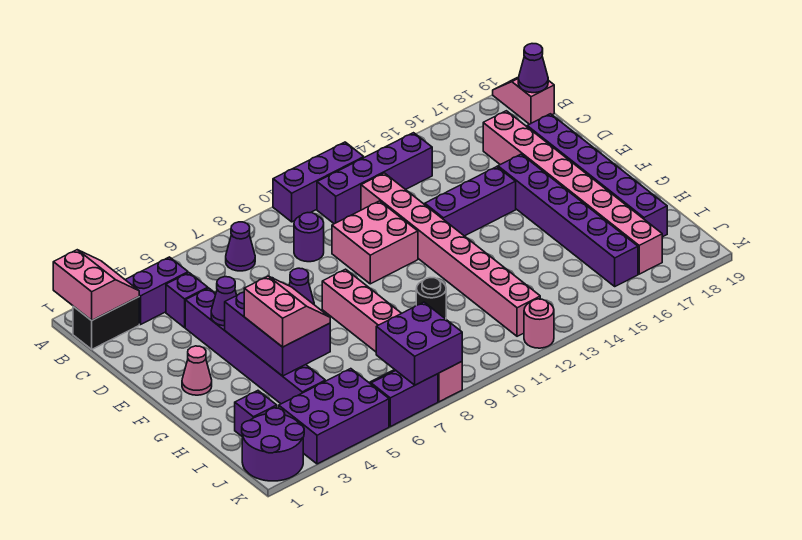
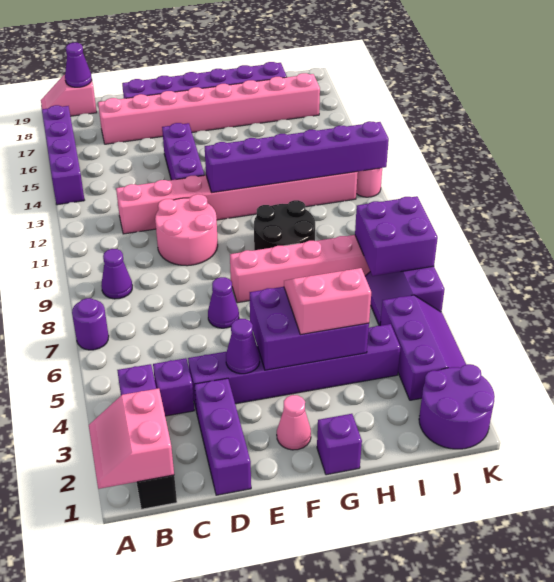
pink slope A1:B2 level 2 top 1 -> pink slope A1:B2 level 2 top B
purple brick A10:A12 level 1 -> purple brick D1:D3 level 1
purple cone B7 level 1 -> purple cone B9 level 1
purple brick B11:B14 level 1 -> purple brick A14:A17 level 1
purple round brick C9 level 1 -> purple round brick A7 level 1
pink brick D10:E11 level 1 -> pink round brick D10:E11 level 1
purple brick E16:J16 level 1 -> purple brick F12:K12 level 2
black round brick H10 level 1 -> black round brick G9:H10 level 1
purple brick I2 level 1 -> purple brick G1 level 1
purple brick J3:K5 level 1 -> purple slope J3:K5 level 1 top J

